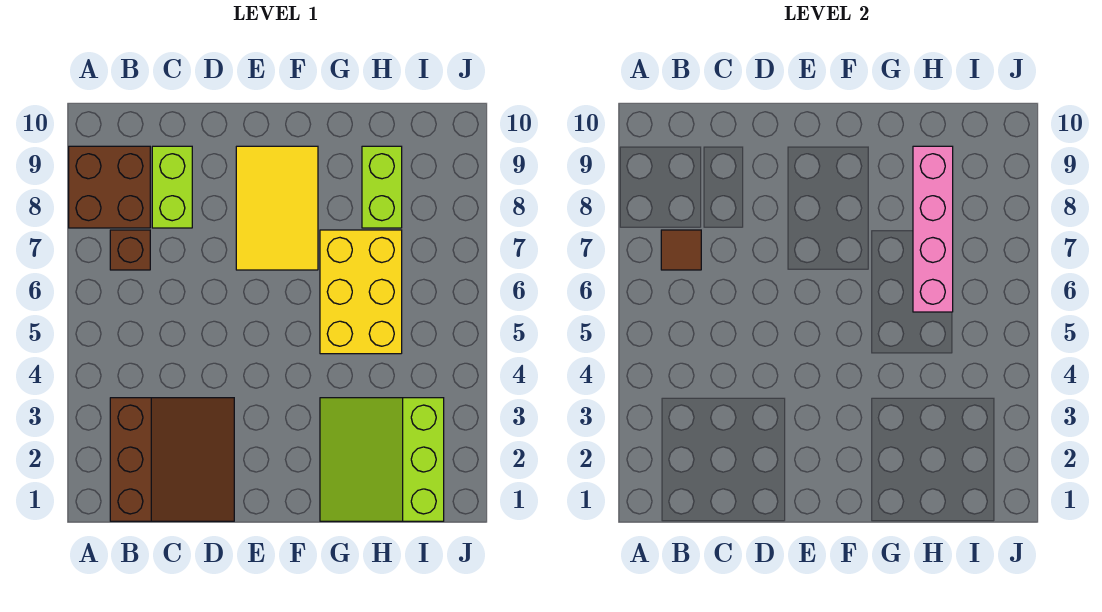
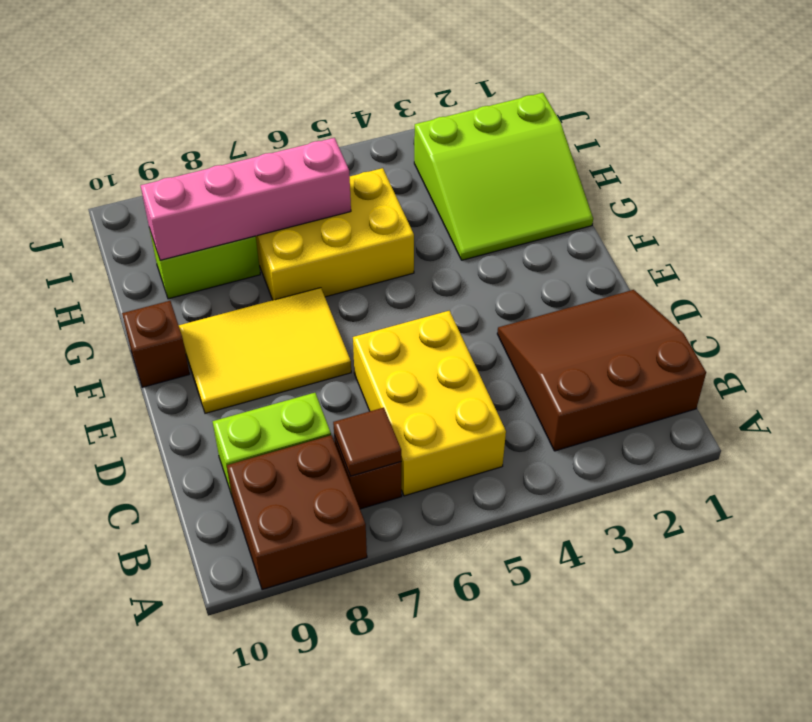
none -> yellow brick B5:D6 level 1
none -> brown brick F10 level 1

